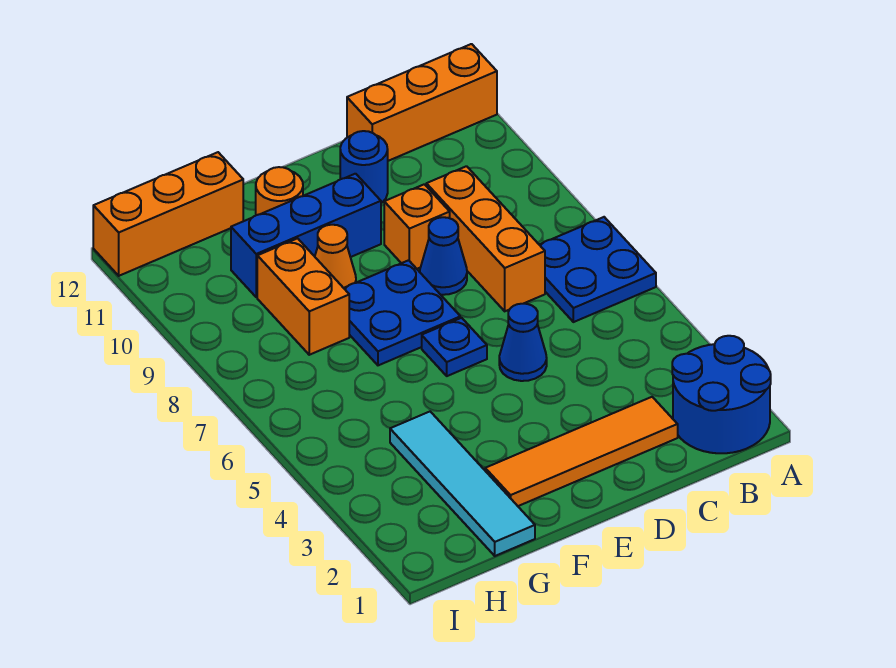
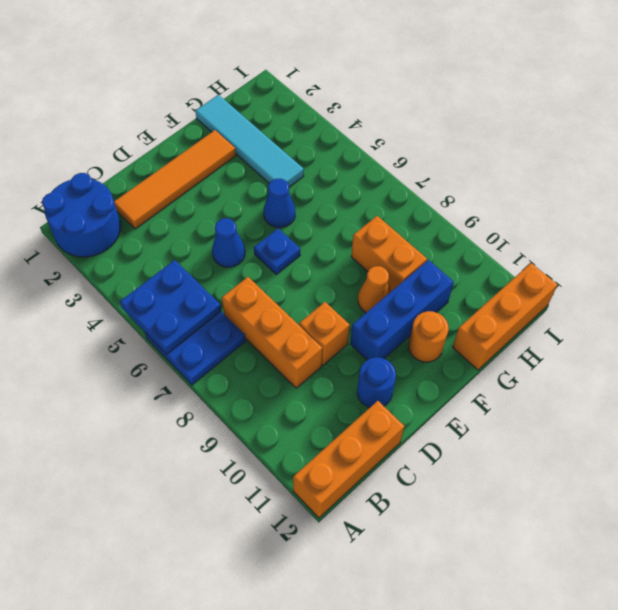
blue cone D8 level 1 -> blue cone F5 level 1
blue plate E7:F8 level 1 -> blue plate A5:B6 level 2

